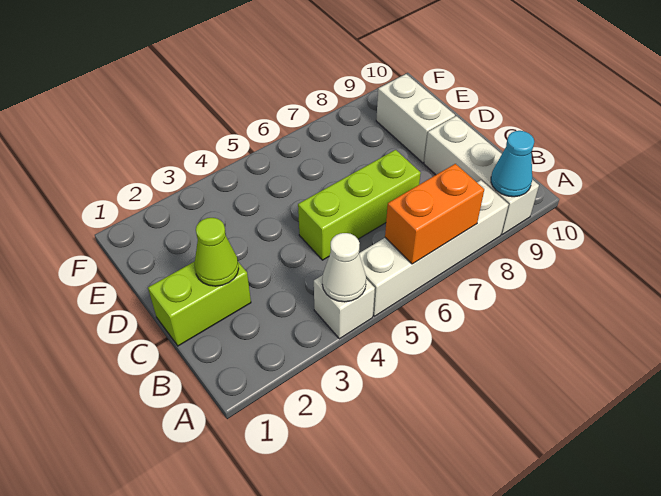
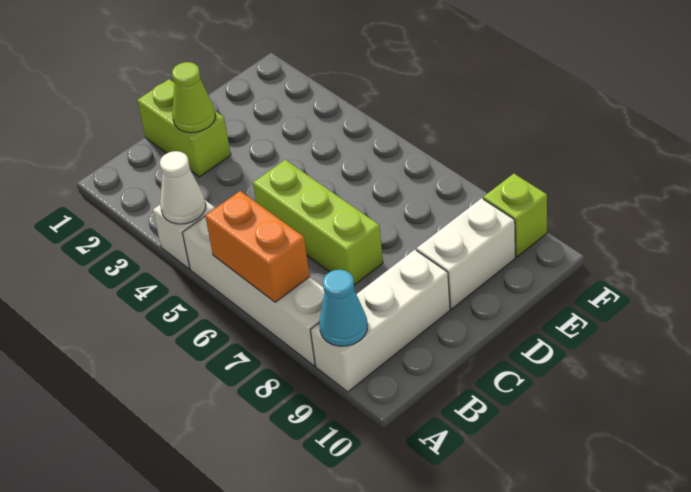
none -> lime brick F9 level 1

